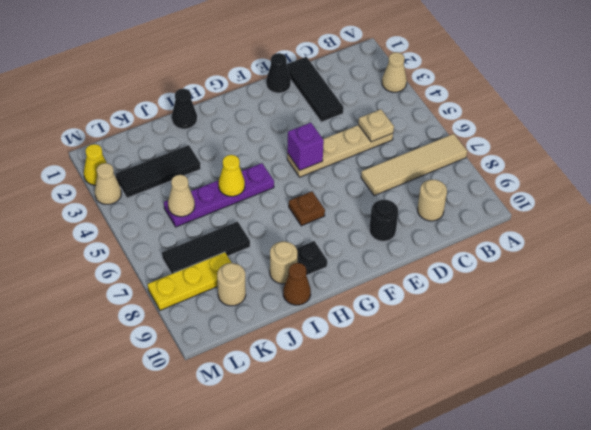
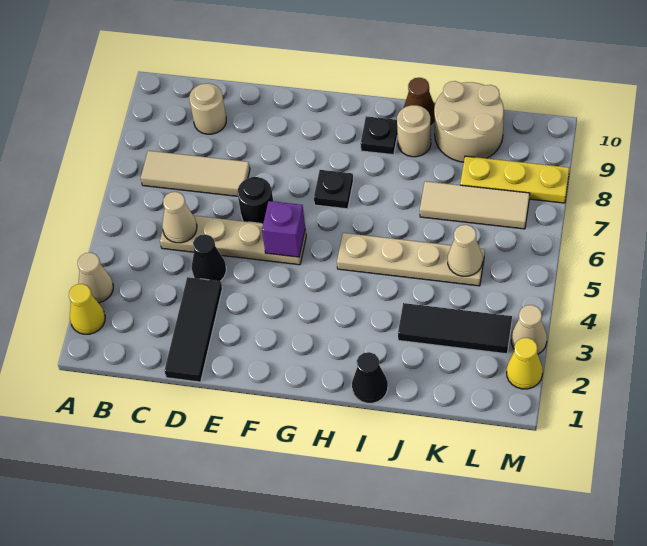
tan tile A7:D7 level 1 -> tan tile B7:D7 level 1
tan plate C5 level 2 -> tan cone C5 level 2
black cone E1 level 1 -> black cone D4 level 1
black round brick E9 level 1 -> black round brick E6 level 1
brown plate G7 level 1 -> black plate G7 level 1
purple plate H5:K5 level 1 -> tan plate H5:K5 level 1
yellow cone I5 level 2 -> yellow cone A2 level 1
black tile J7:L7 level 1 -> tan tile J7:L7 level 1
tan round brick K9 level 1 -> tan round brick J9:K10 level 1

